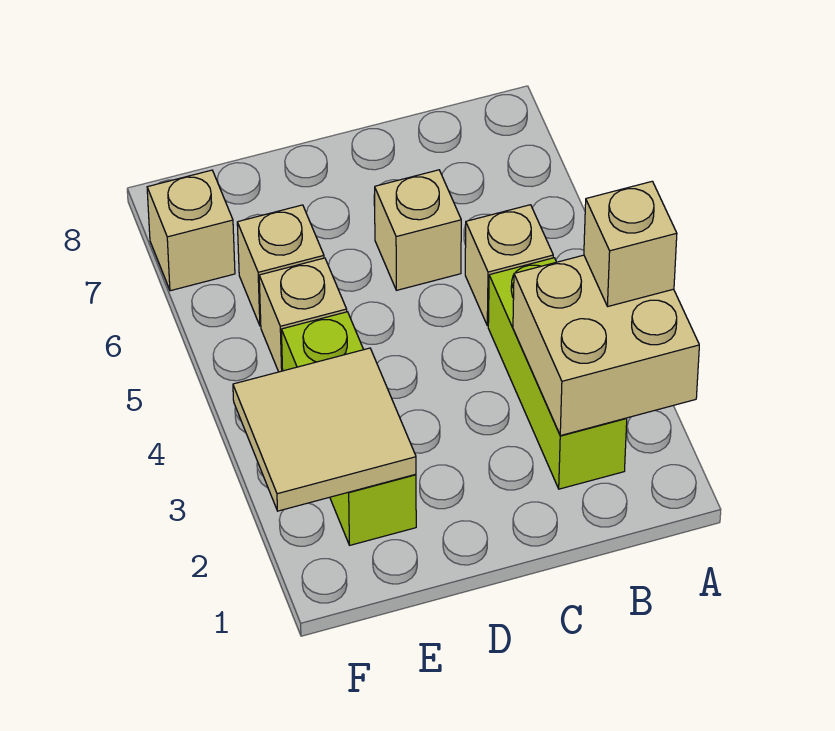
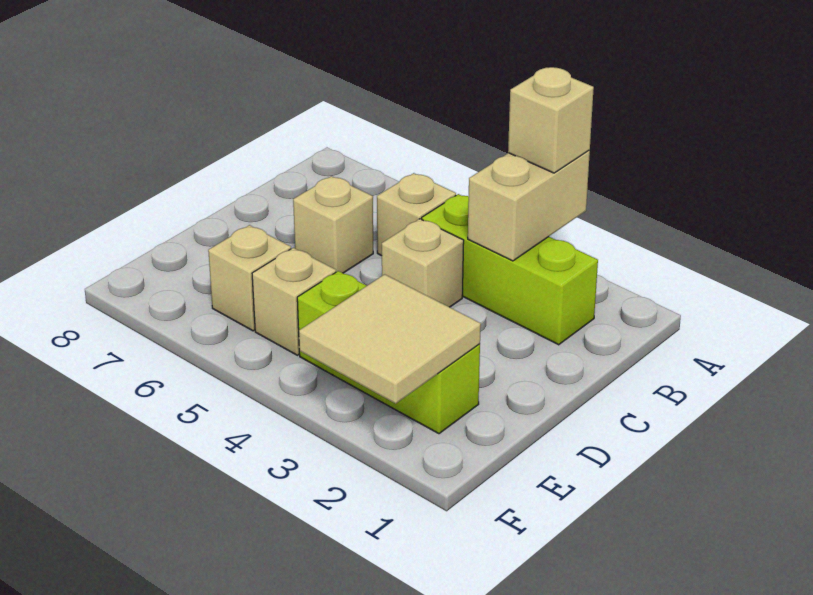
tan brick A2:B3 level 2 -> tan brick A3:B3 level 2
tan brick F7 level 1 -> tan brick C4 level 1

